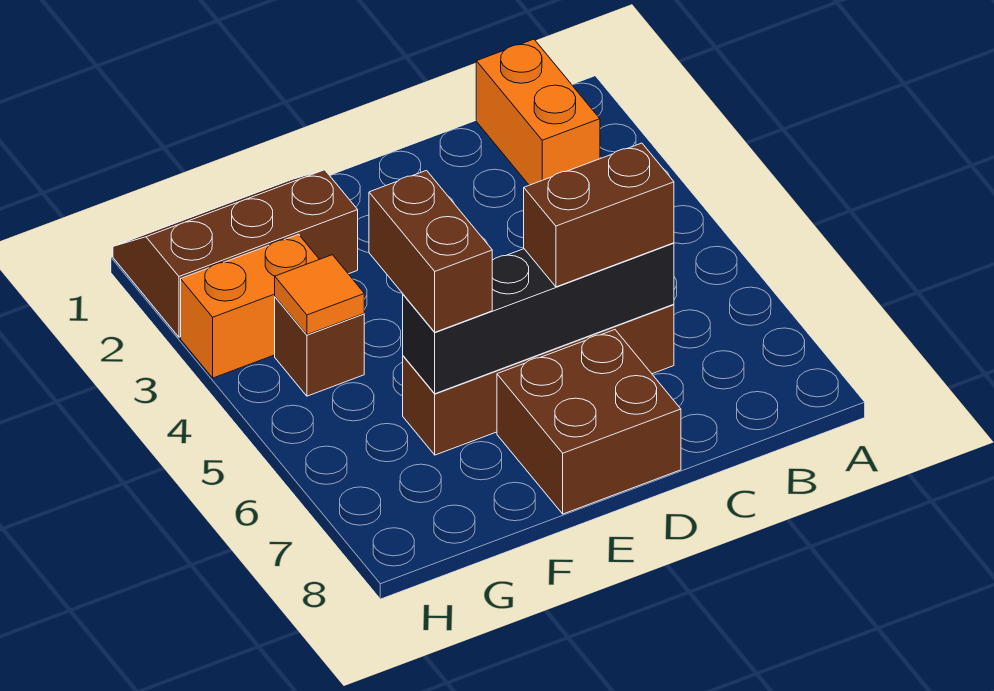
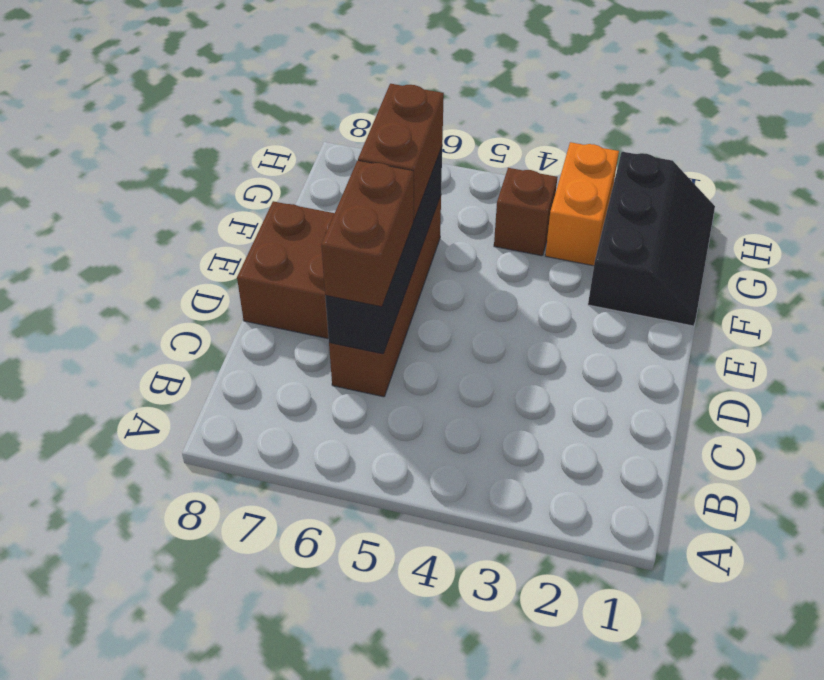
orange brick B1:B2 level 1 -> none
brown slope F1:H2 level 1 top 2 -> black slope F1:H2 level 1 top 2
brown brick F5:F6 level 3 -> brown brick E6:F6 level 3
orange tile G4 level 2 -> none

